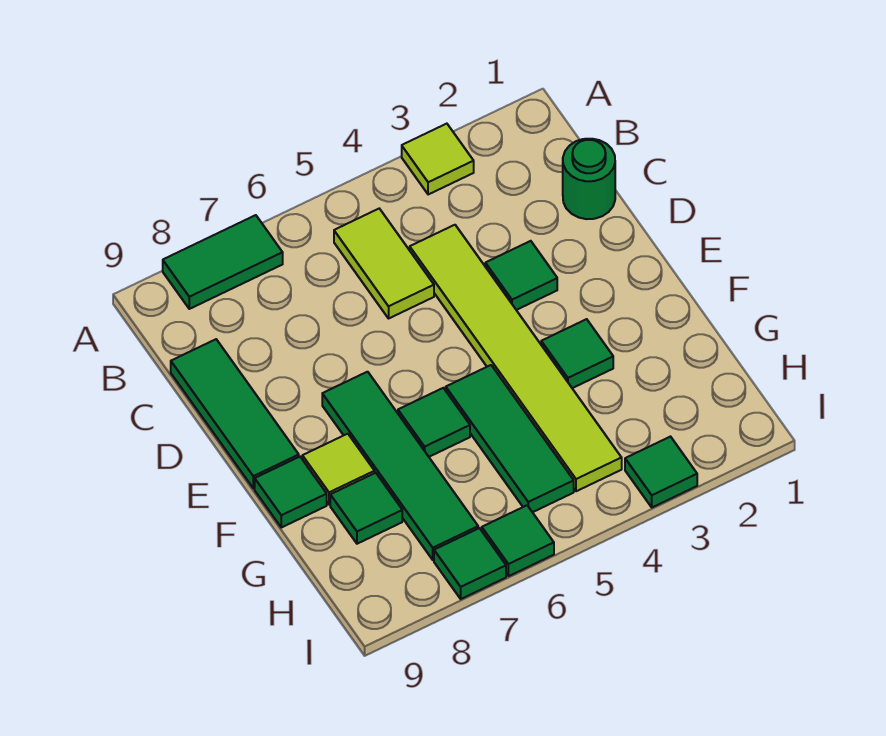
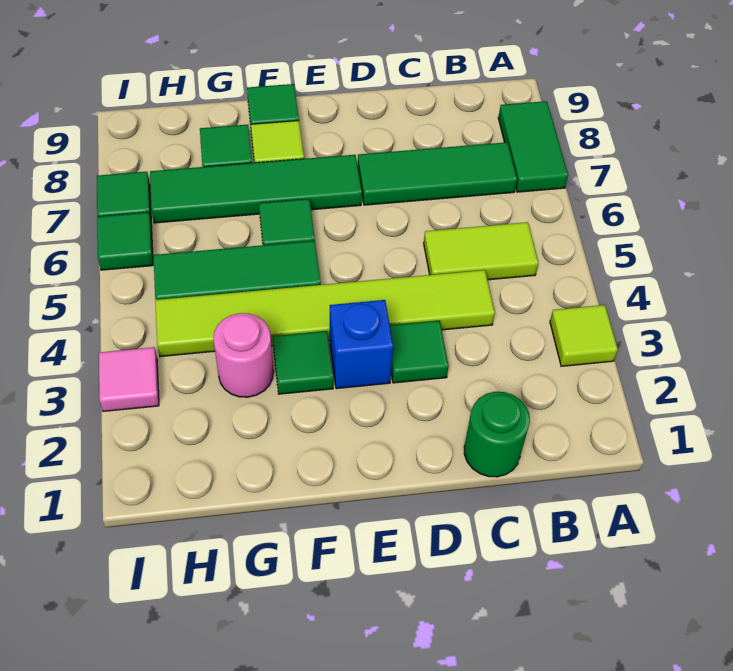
green tile C9:E9 level 1 -> green tile B7:D7 level 1
none -> blue brick E3 level 1
none -> pink round brick G3 level 1
green tile I3 level 1 -> pink tile I3 level 1

